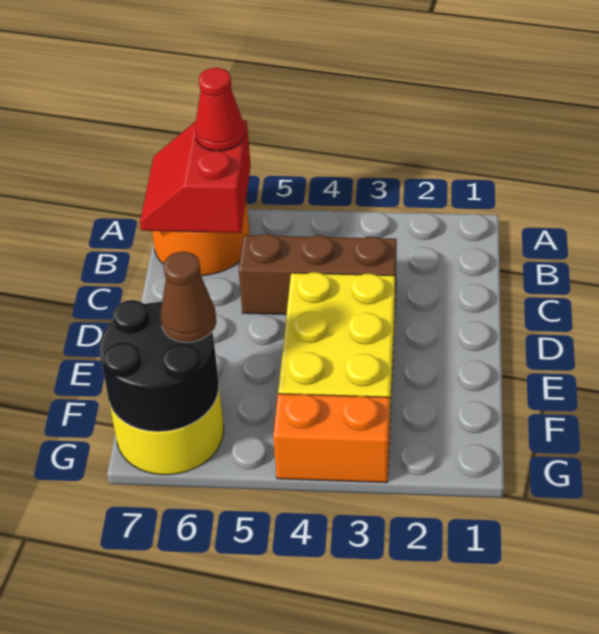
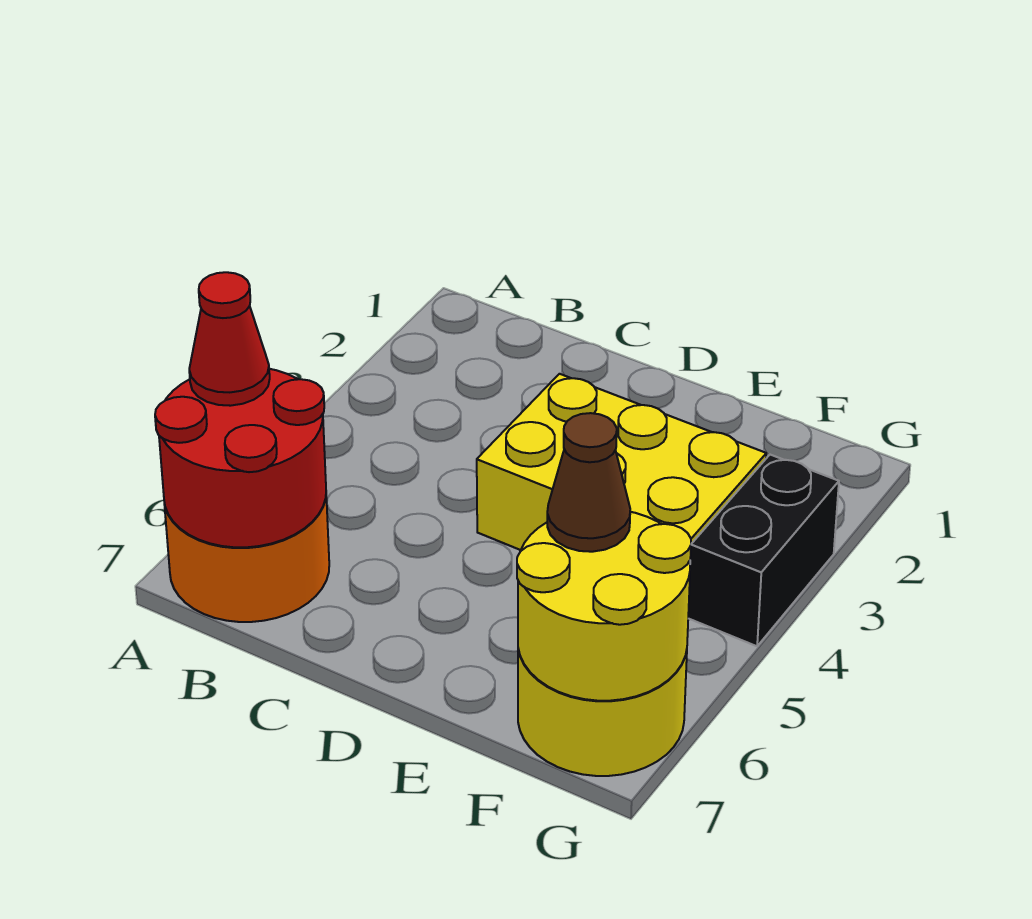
red slope A6:B7 level 2 top 6 -> red round brick A6:B7 level 2
brown brick C3:C5 level 1 -> none
black round brick F6:G7 level 2 -> yellow round brick F6:G7 level 2
orange brick G3:G4 level 1 -> black brick G3:G4 level 1

